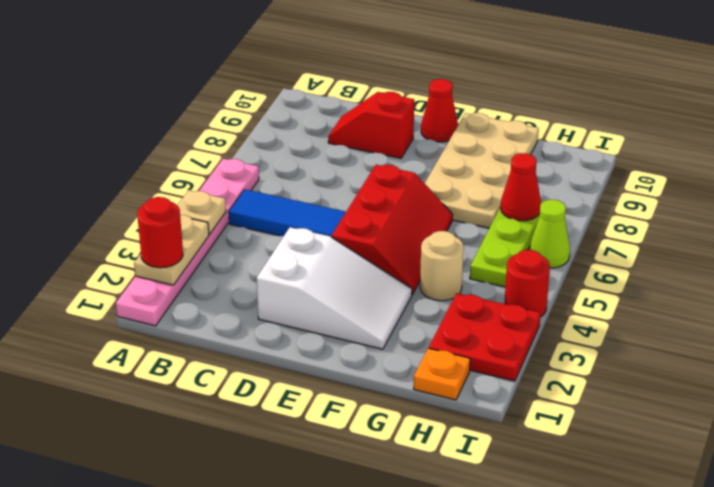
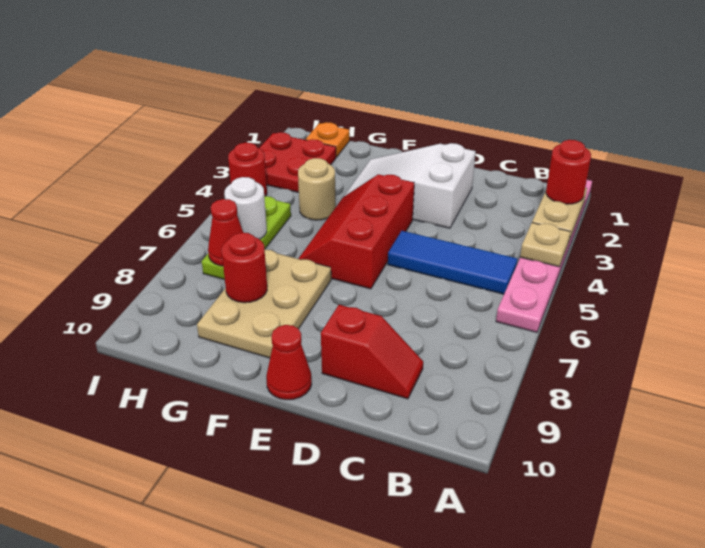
tan plate F7:G10 level 1 -> tan plate F7:G9 level 1
none -> red round brick G8 level 2
none -> white round brick H6 level 2
lime cone I6 level 1 -> none

